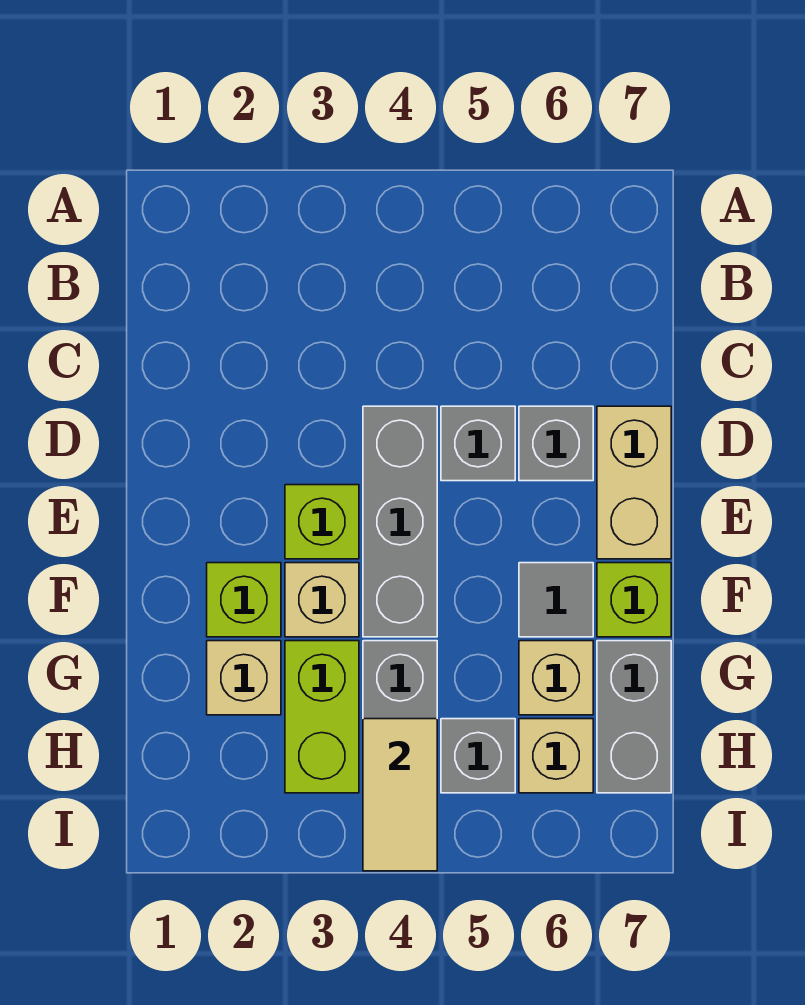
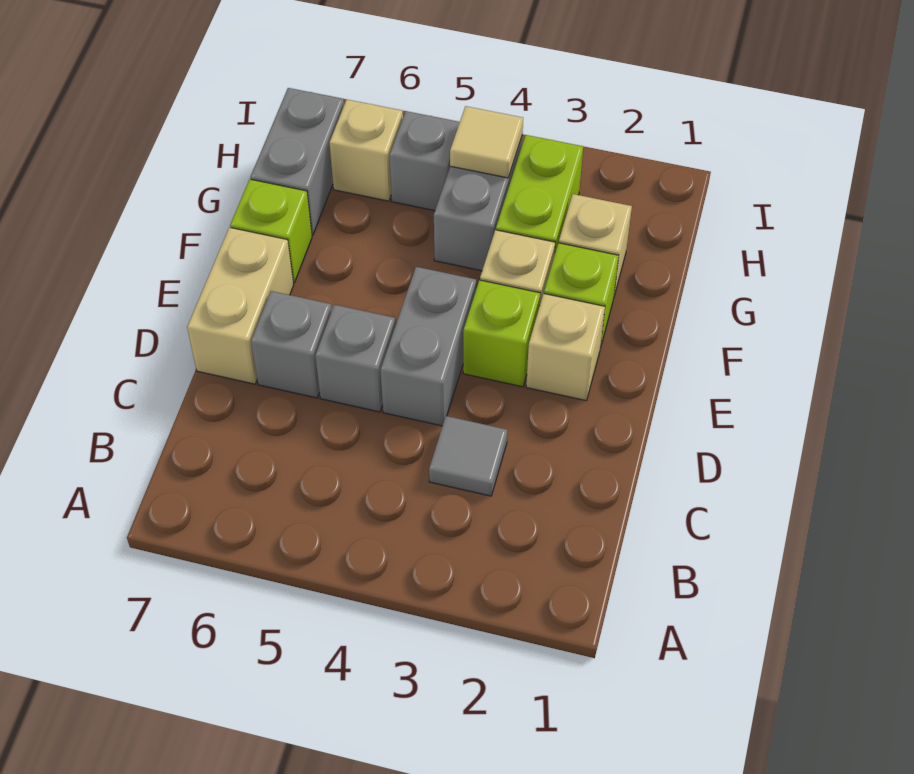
grey brick D4:F4 level 1 -> grey brick D4:E4 level 1
grey tile F6 level 1 -> grey tile C3 level 1
tan brick G6 level 1 -> tan brick E2 level 1
tan tile H4:I4 level 2 -> tan tile H4 level 2

